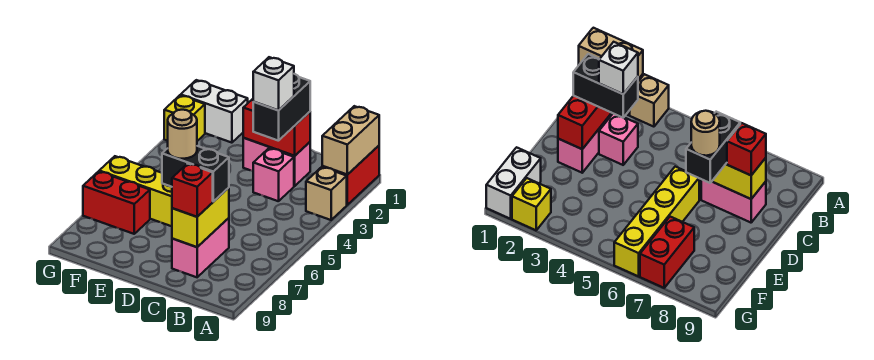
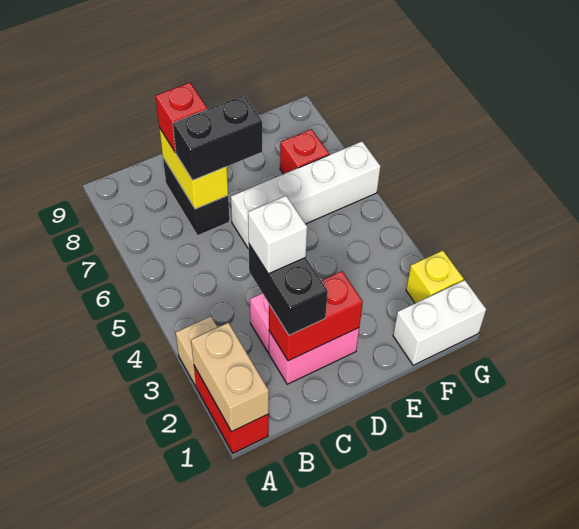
pink brick C7:C8 level 1 -> black brick C7:C8 level 1
yellow brick D6:G6 level 1 -> white brick D6:G6 level 1
tan round brick D7 level 4 -> none
red brick F7:G7 level 1 -> red brick F7 level 1

